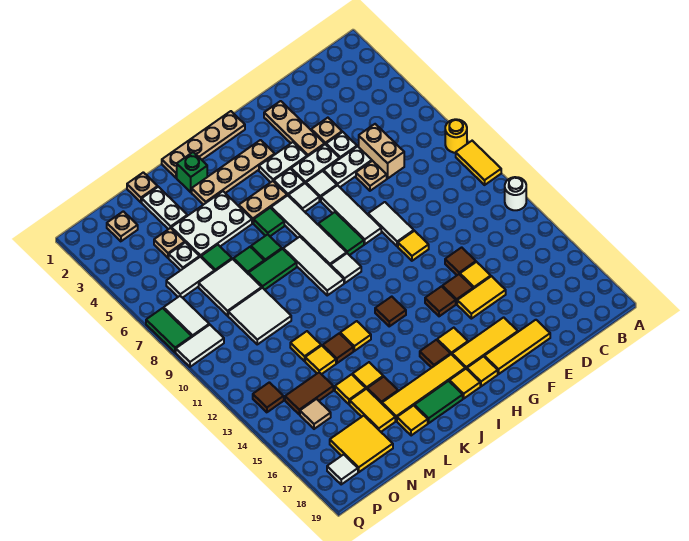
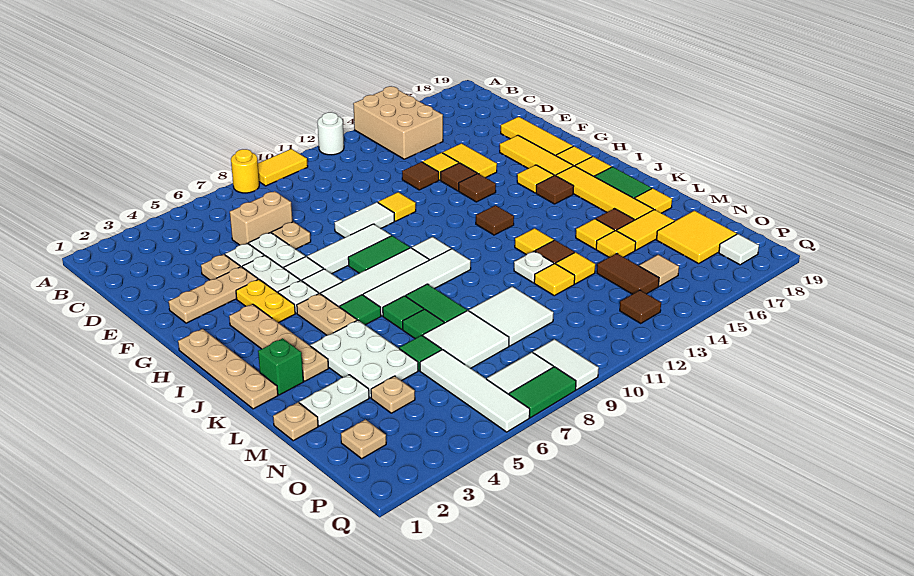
none -> tan brick A14:C15 level 1
white plate G4:H4 level 1 -> yellow plate G4:H4 level 1
white tile J8:J10 level 1 -> white tile J7:J10 level 1
white plate N5 level 1 -> white plate L12 level 1
white tile N6:O6 level 1 -> white tile N6:Q6 level 1

